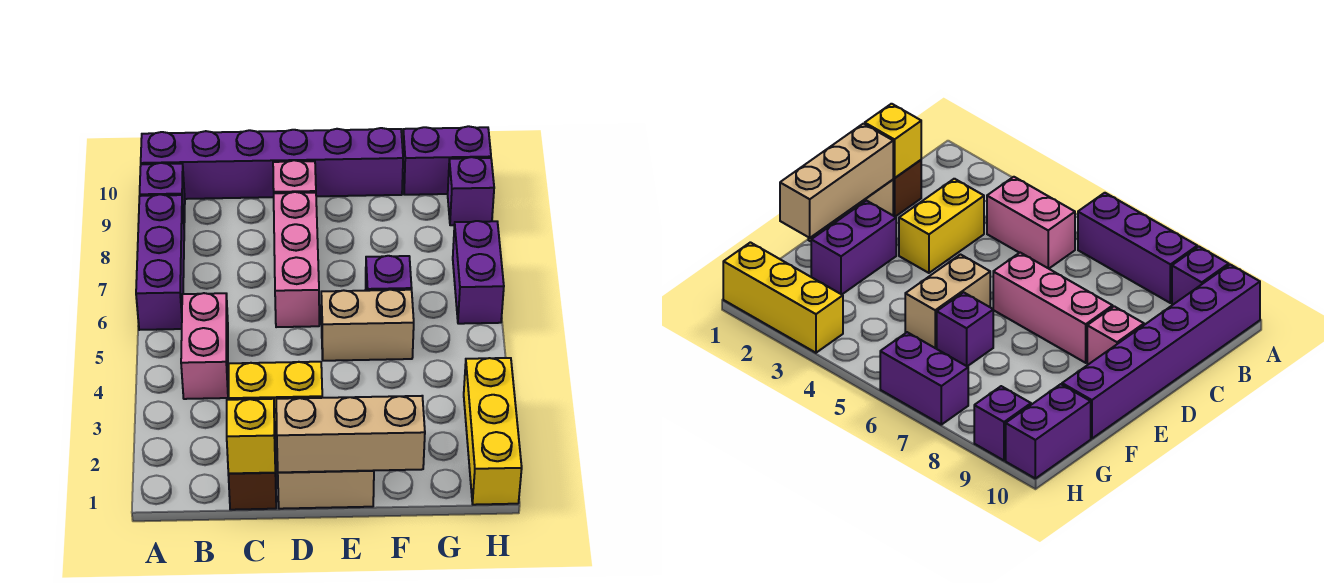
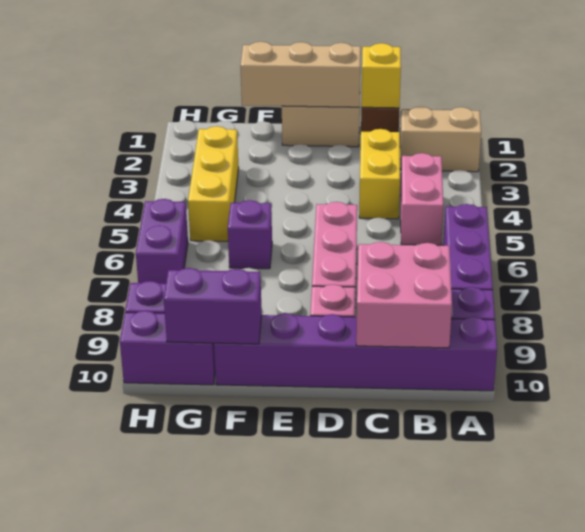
none -> pink brick B9:C10 level 2
yellow brick C3:D3 level 1 -> yellow brick C3:C4 level 1
purple brick E2:F2 level 1 -> purple brick F10:G10 level 2
tan brick E5:F5 level 1 -> tan brick A2:B2 level 1
yellow brick H1:H3 level 1 -> yellow brick G3:G5 level 1

